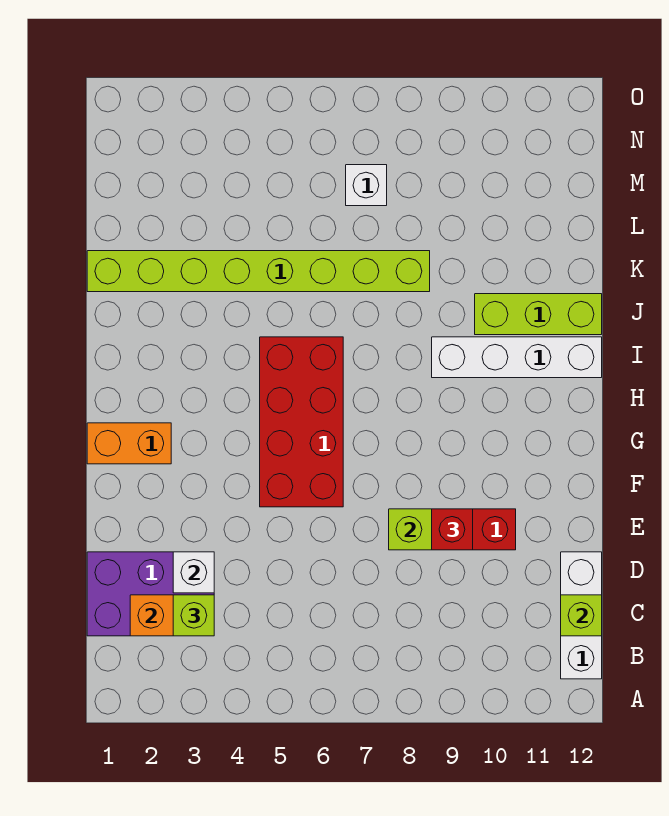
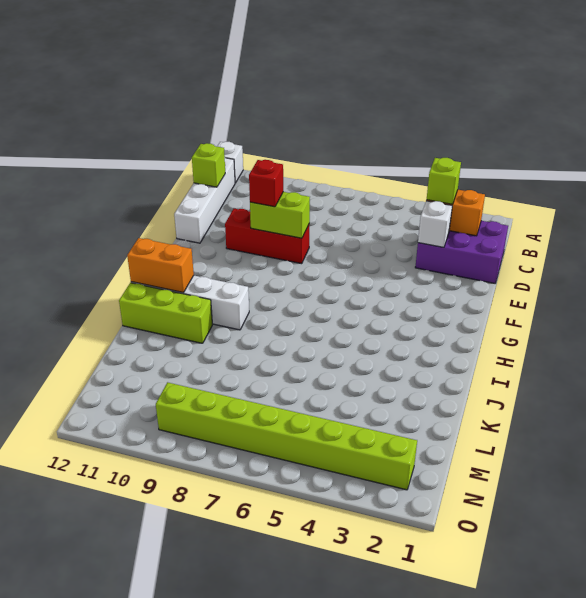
white brick B12:D12 level 1 -> white brick B12:E12 level 1
red brick F5:I6 level 1 -> none
orange brick G1:G2 level 1 -> orange brick I11:I12 level 2
lime brick K1:K8 level 1 -> lime brick N2:N9 level 1
white brick M7 level 1 -> white brick A12 level 1

